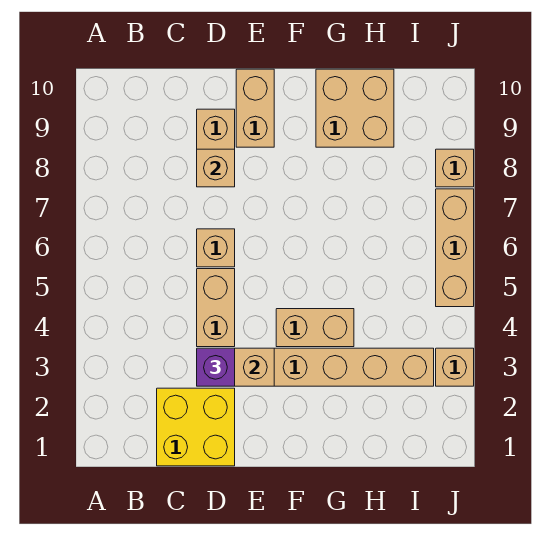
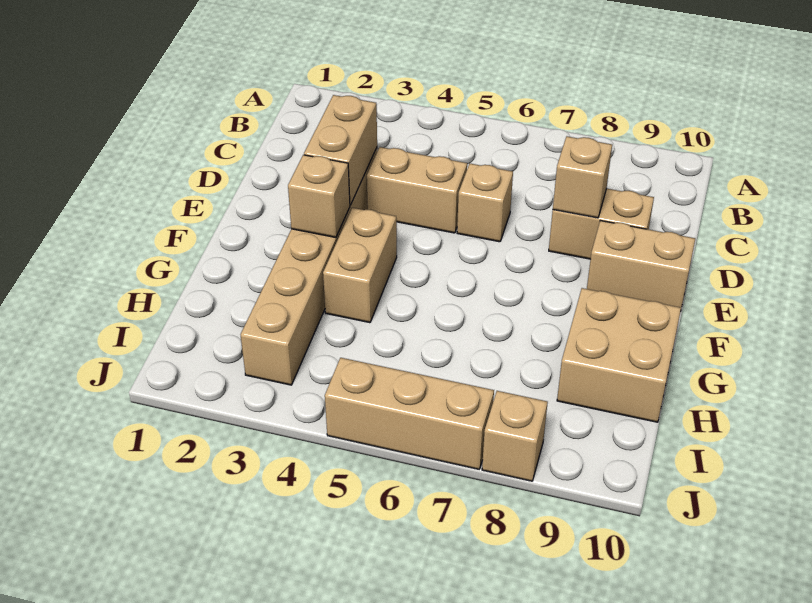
yellow brick C1:D2 level 1 -> none
purple brick D3 level 3 -> none
tan brick J3 level 1 -> tan brick F3 level 2

